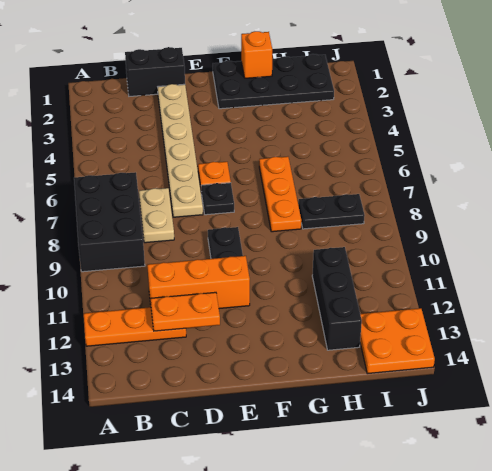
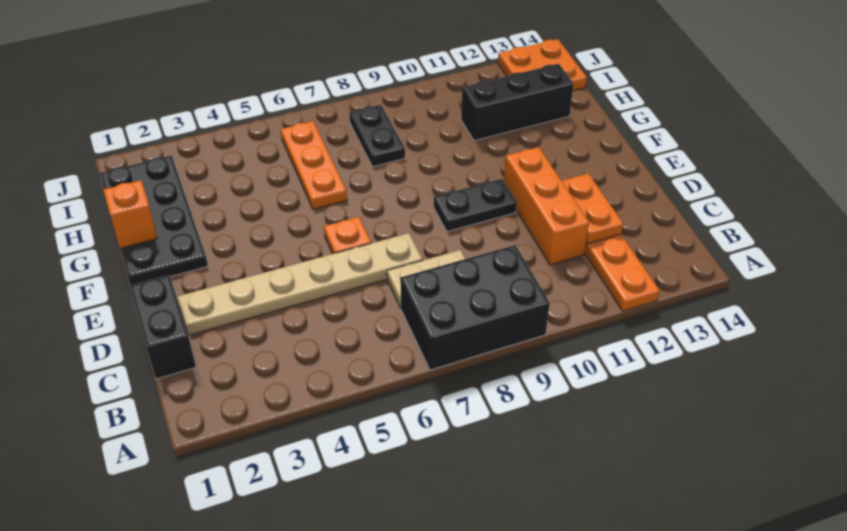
black plate E7 level 1 -> none
orange plate G6:G8 level 1 -> orange plate G6:I6 level 1

